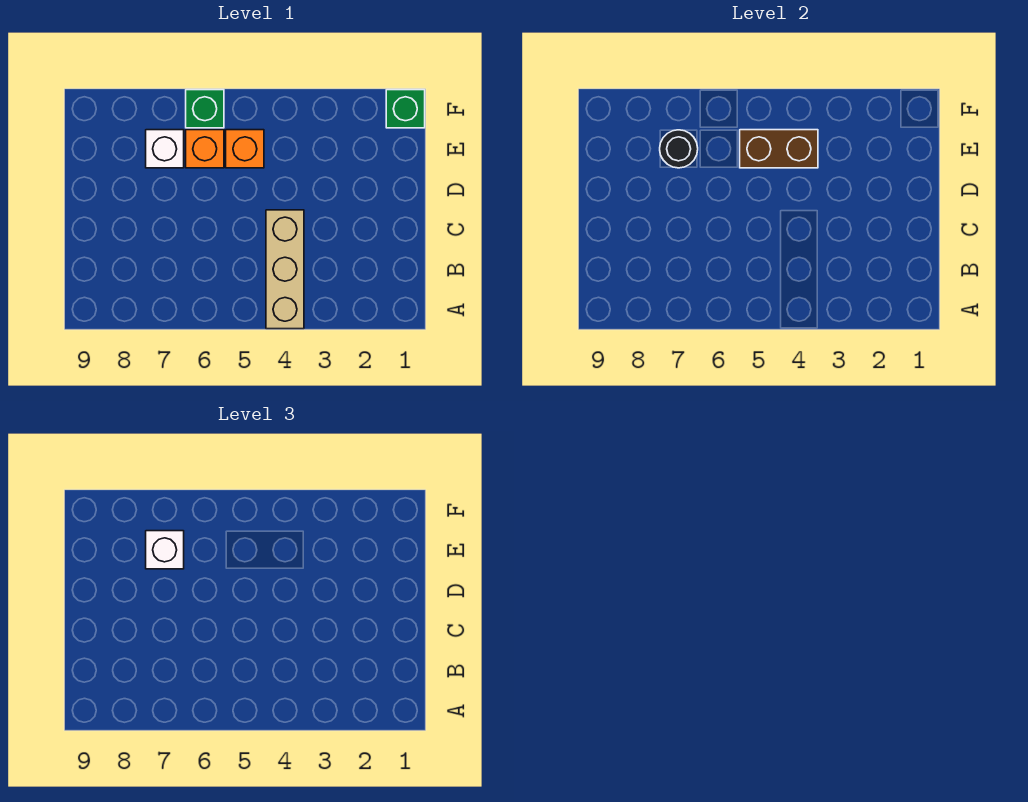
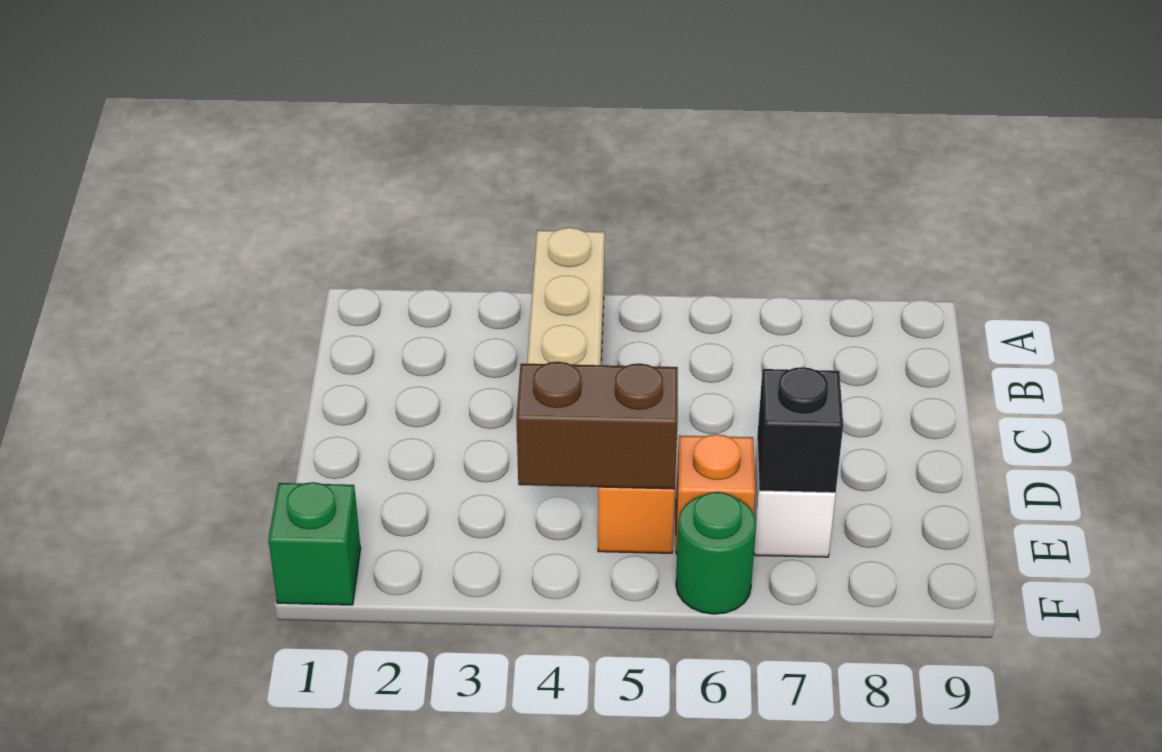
black round brick E7 level 2 -> black brick E7 level 2
white brick E7 level 3 -> none
green brick F6 level 1 -> green round brick F6 level 1

